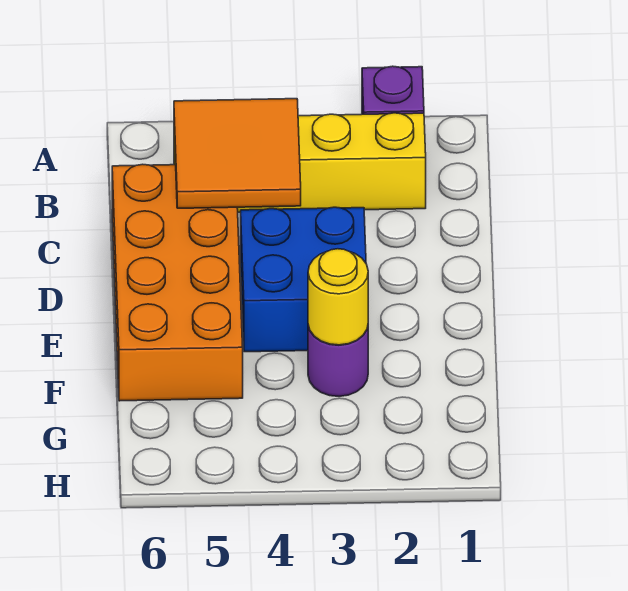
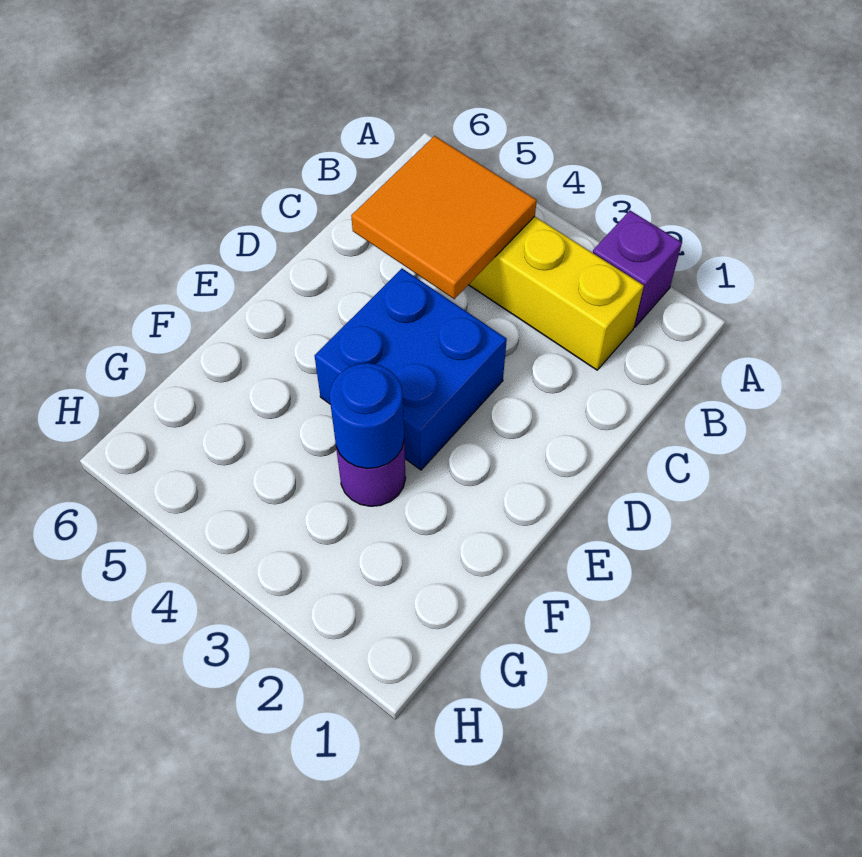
orange brick C5:F6 level 1 -> none
yellow round brick F3 level 2 -> blue round brick F3 level 2

